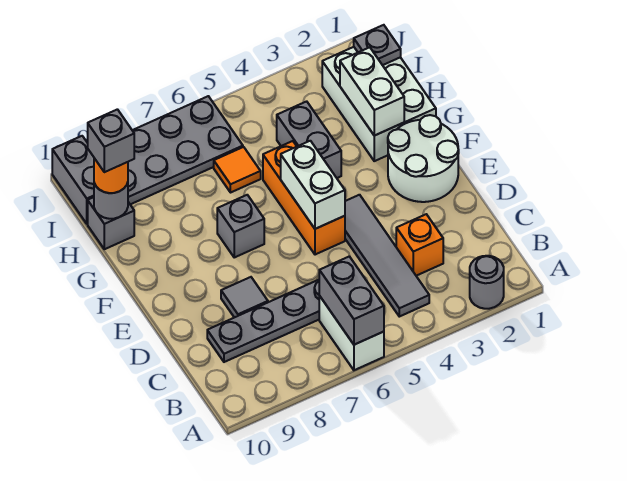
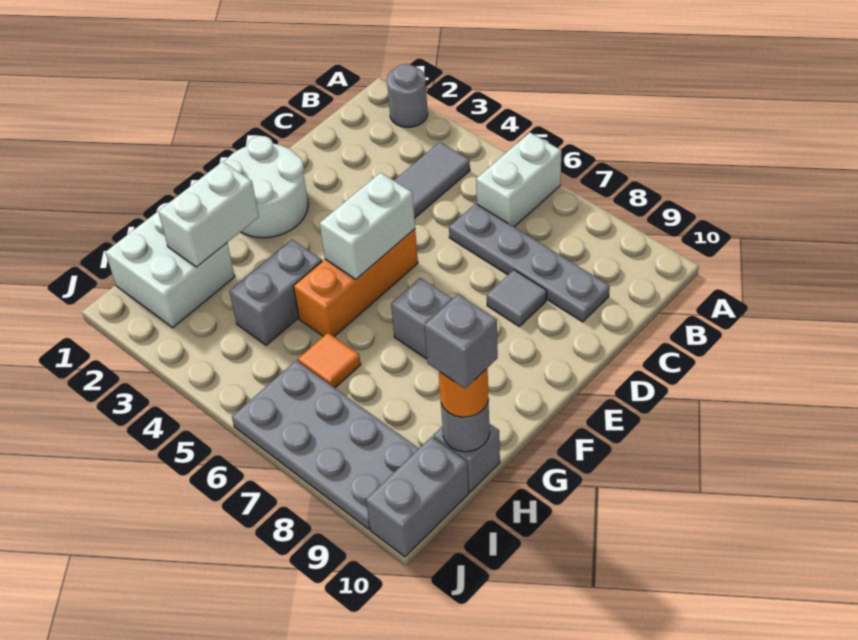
grey brick A6:B6 level 2 -> none
orange brick C3 level 1 -> none
white brick G1:I2 level 1 -> white brick H1:I2 level 1
grey plate I1 level 2 -> none

